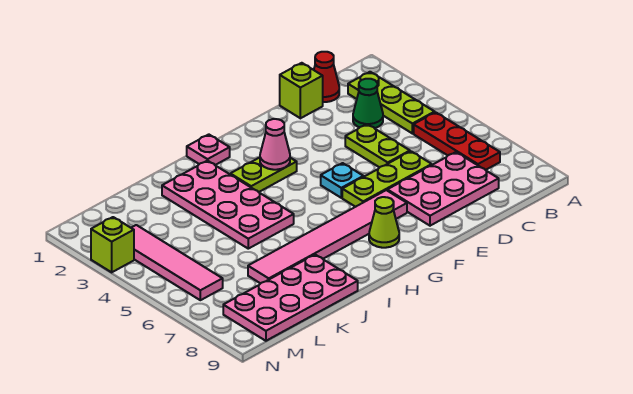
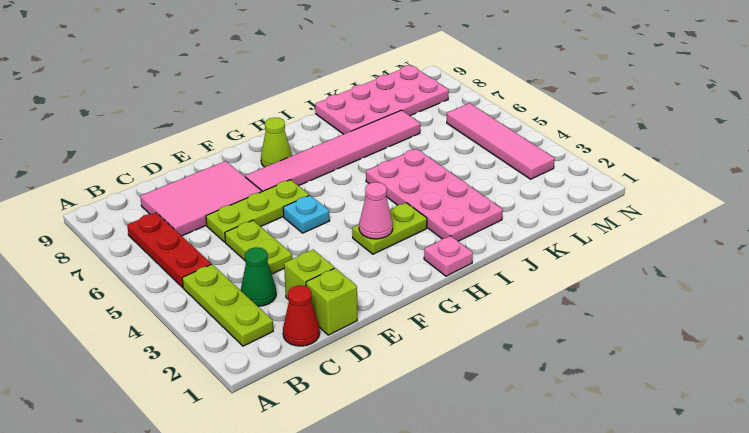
pink plate C7:E8 level 1 -> pink tile C7:E8 level 1
lime brick N3 level 1 -> lime brick D2 level 1

